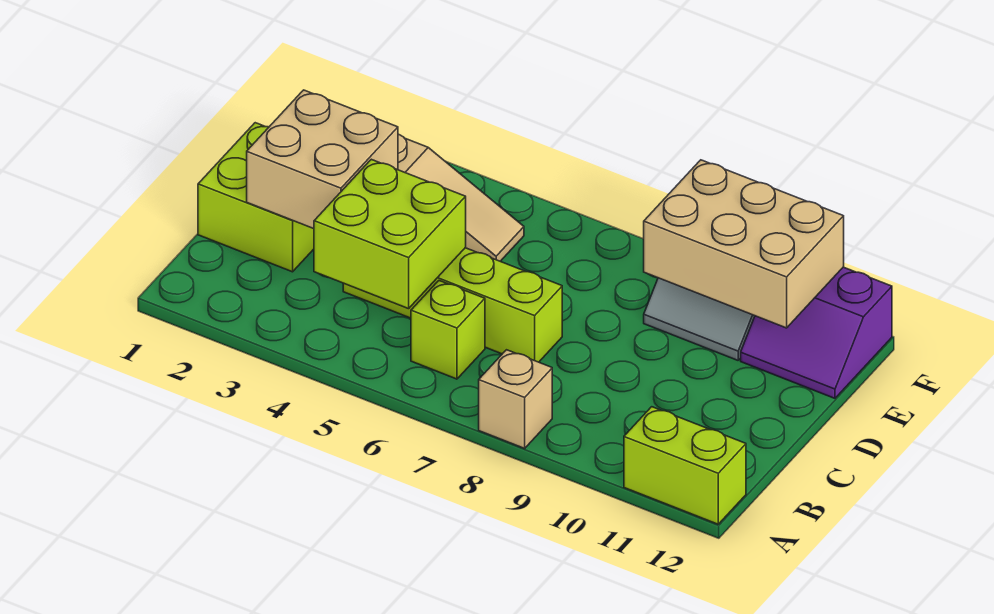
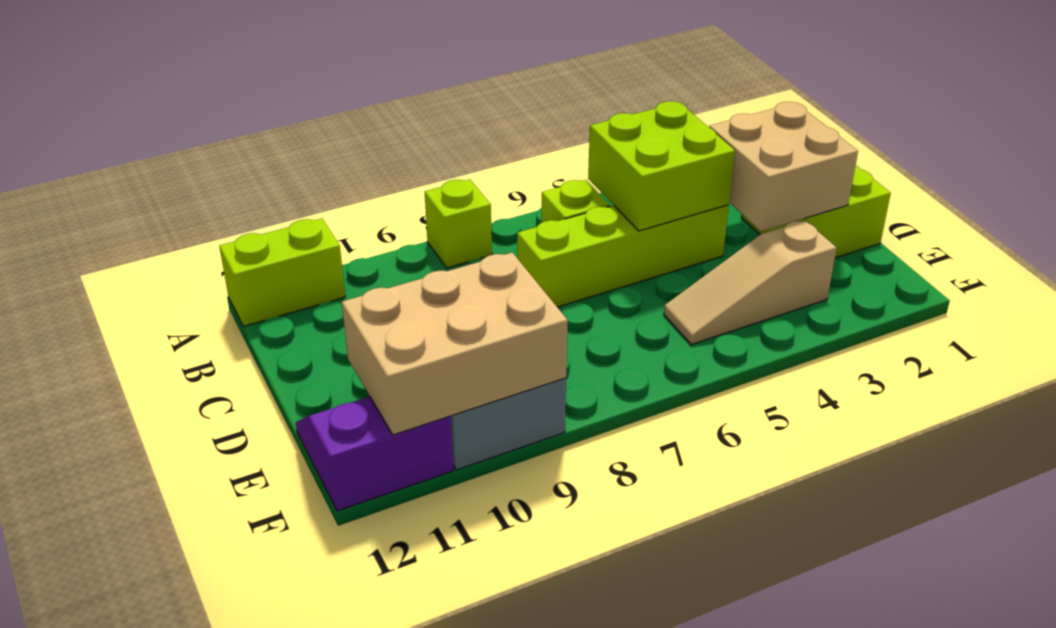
tan brick A8 level 1 -> lime brick A8 level 1

